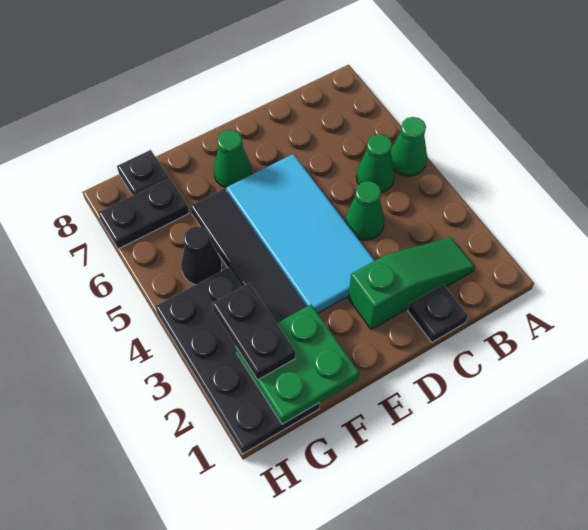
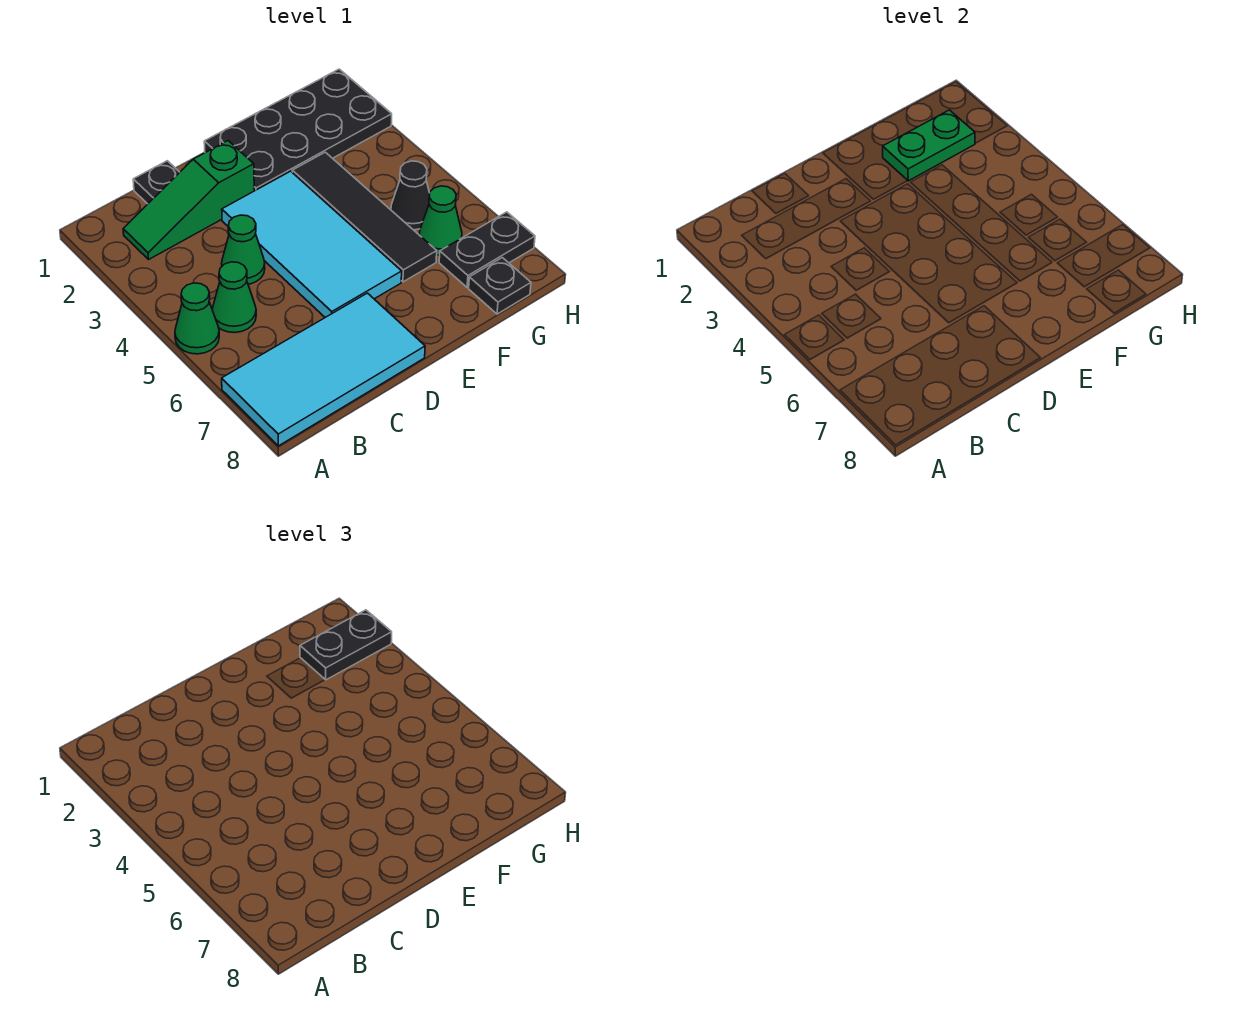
none -> cyan tile A7:D8 level 1
green cone E7 level 1 -> green cone G6 level 1
green plate F1:G2 level 2 -> green plate F2:G2 level 2
black plate G1:H4 level 1 -> black plate E1:H2 level 1
black plate G2:G3 level 3 -> black plate G2:H2 level 3

